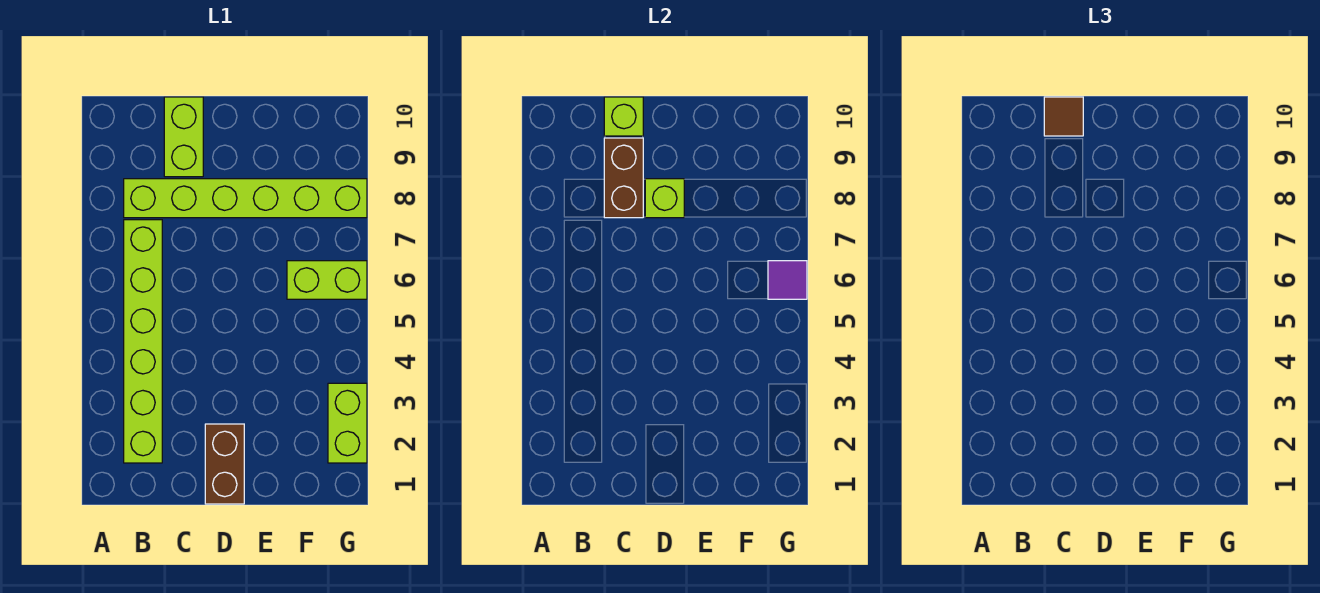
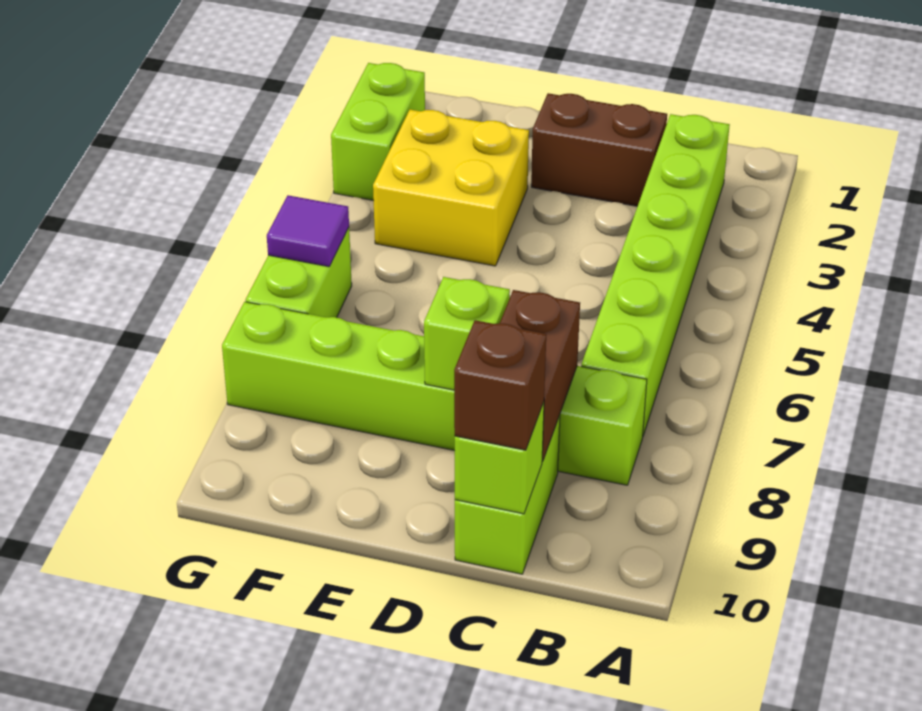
brown tile C10 level 3 -> brown brick C10 level 3
brown brick D1:D2 level 1 -> brown brick C2:D2 level 1
none -> yellow brick E3:F4 level 1
lime brick F6:G6 level 1 -> lime brick G6:G7 level 1

